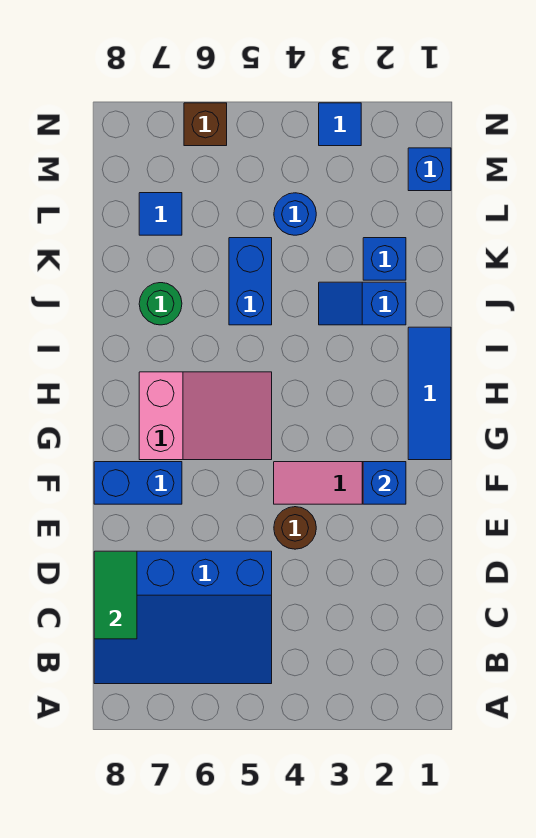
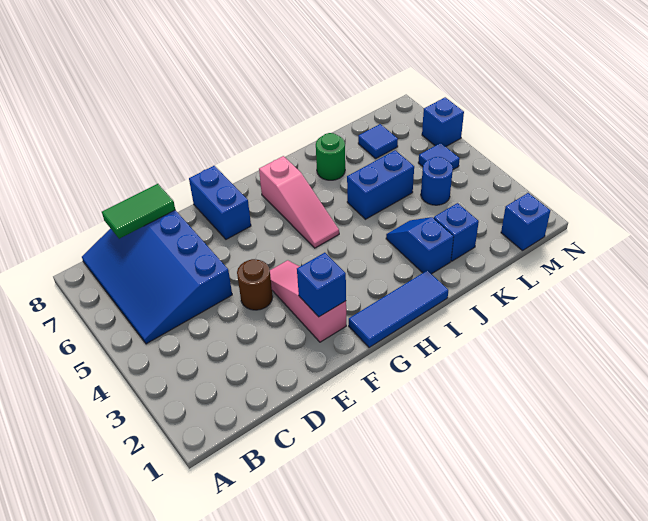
pink slope G5:H7 level 1 top 7 -> pink slope H5:H7 level 1 top 7
blue tile N3 level 1 -> blue tile M5 level 1
brown brick N6 level 1 -> blue brick N6 level 1

